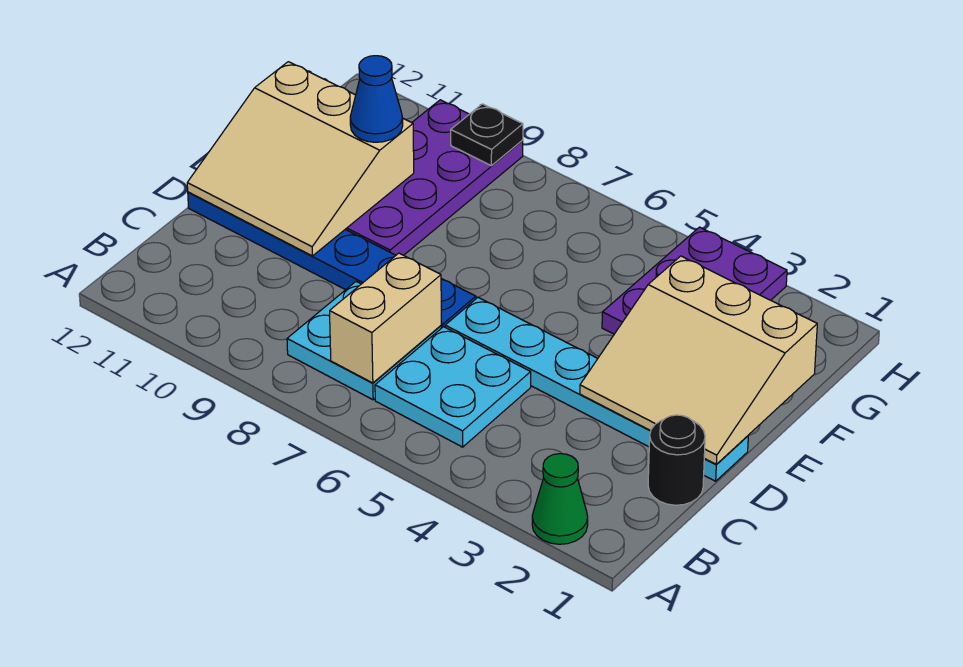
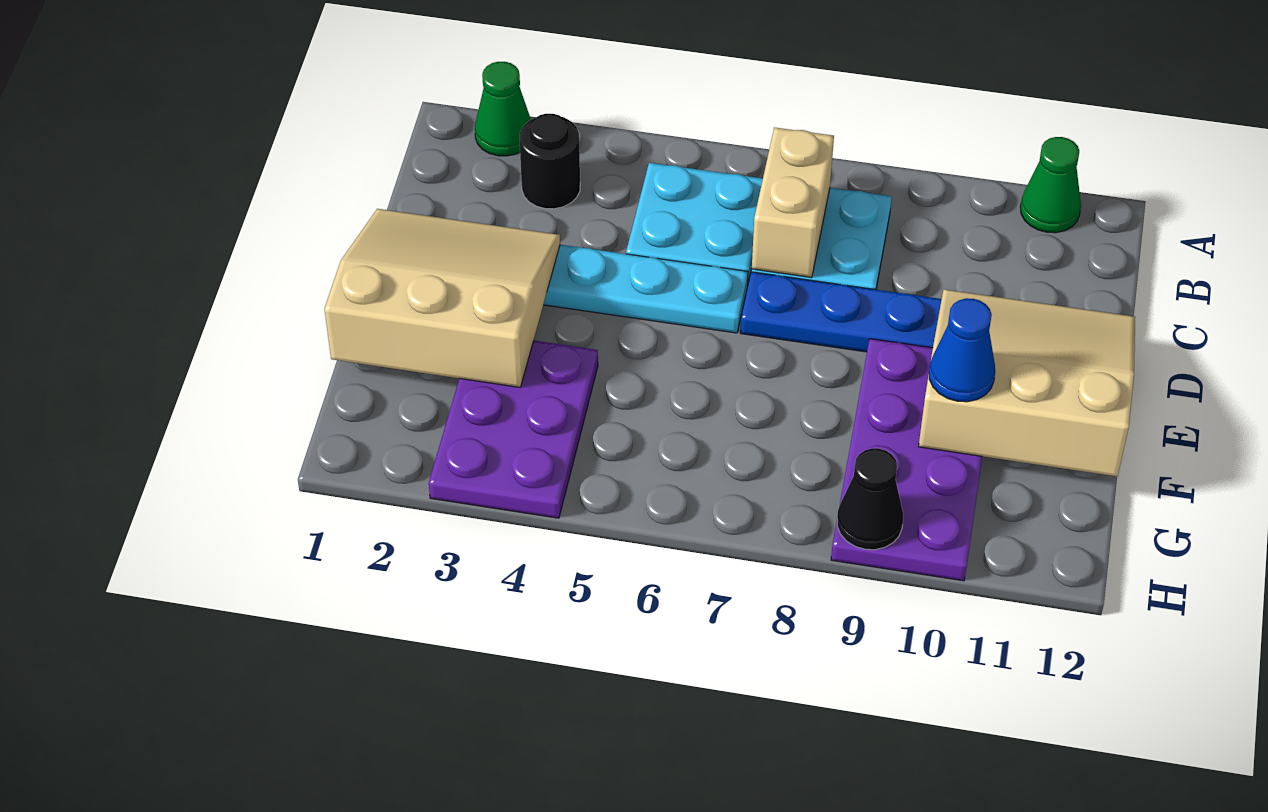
none -> green cone A11 level 1
black round brick C1 level 1 -> black round brick B3 level 1
black plate H9 level 2 -> black cone H9 level 2

